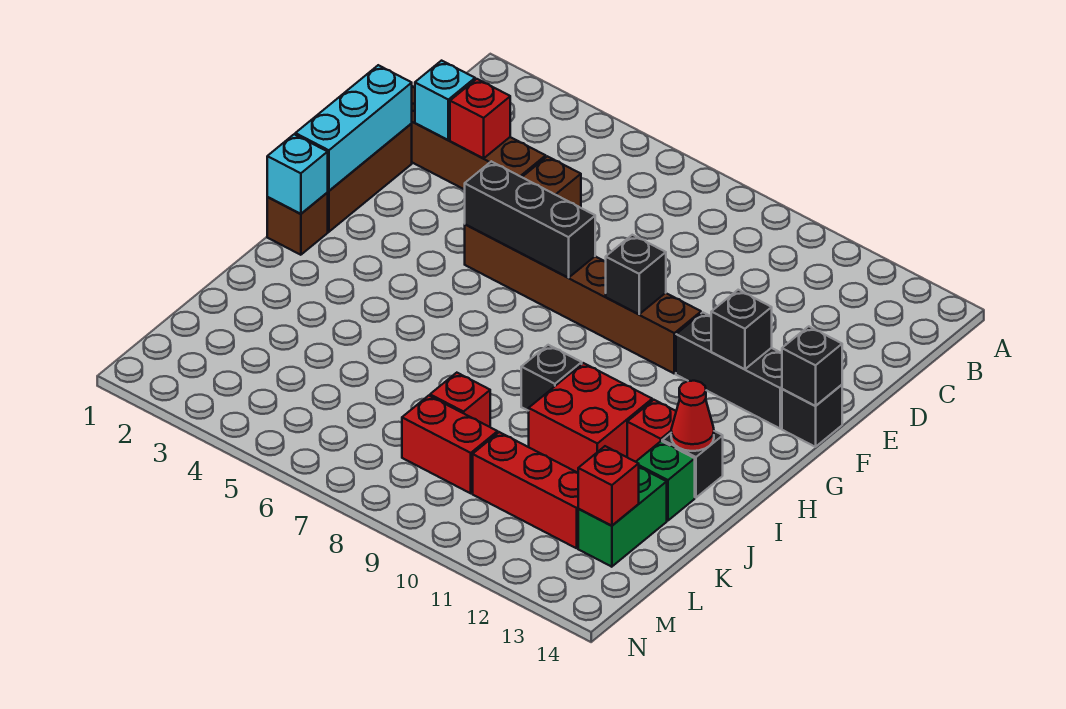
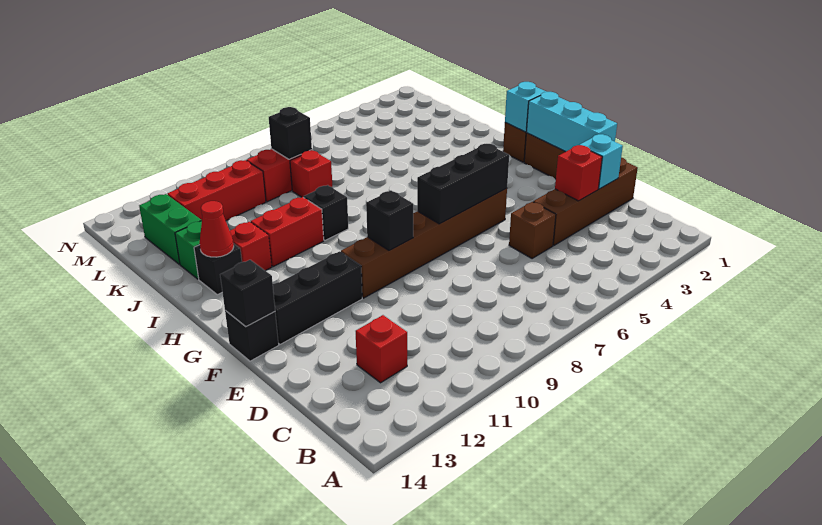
black brick F12 level 2 -> black brick L8 level 2
red brick I10:J11 level 1 -> red brick I10:I11 level 1
red brick L13 level 2 -> red brick C12 level 1

